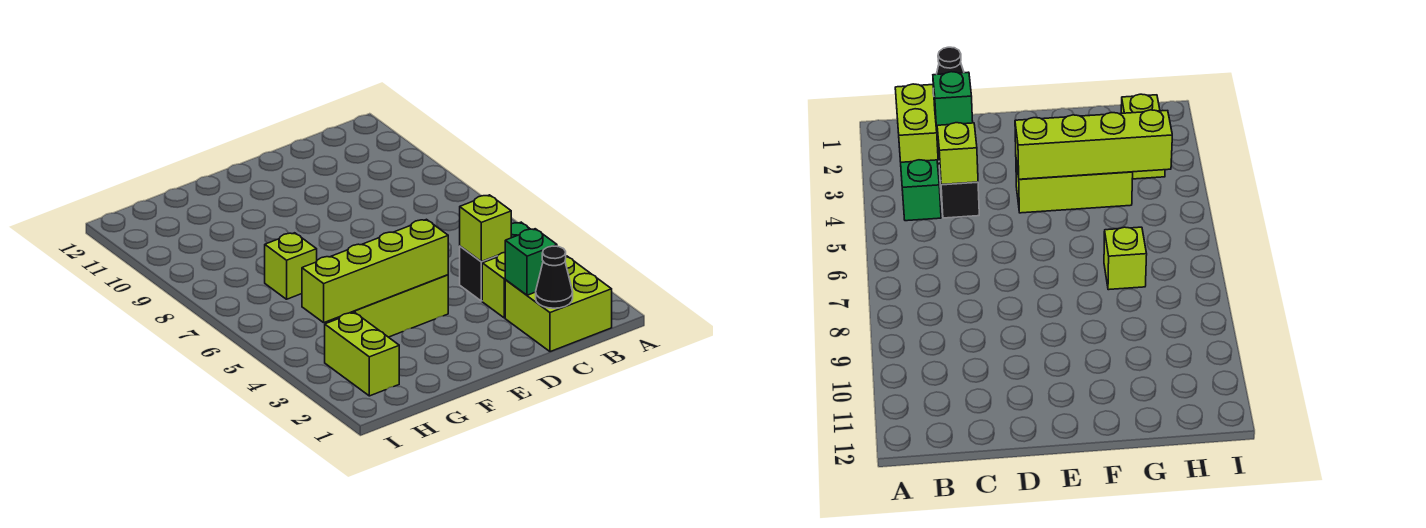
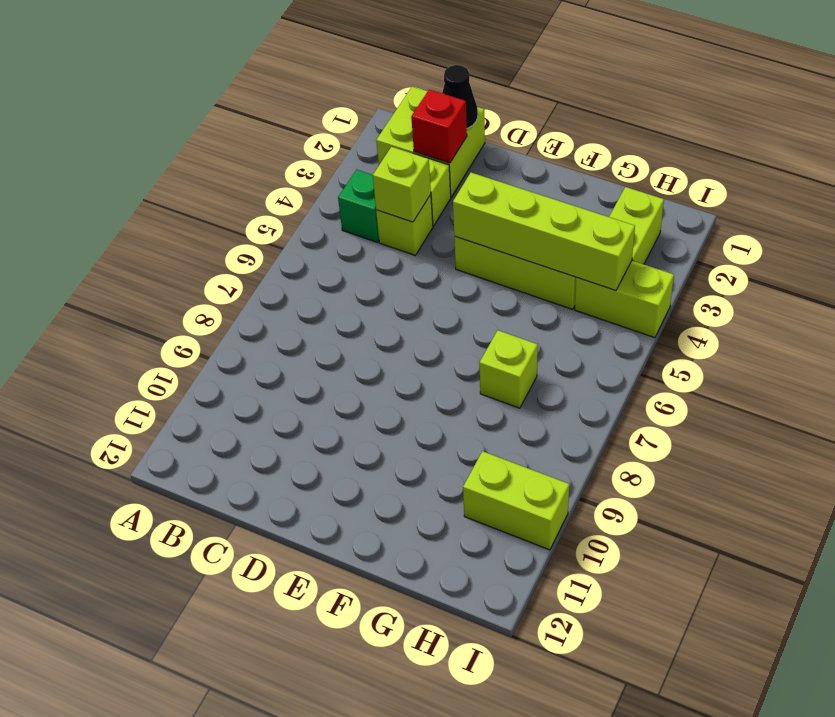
green brick C2 level 2 -> red brick C2 level 2
black brick C4 level 1 -> lime brick C4 level 1
none -> lime brick H4:I4 level 1
none -> lime brick H10:I10 level 1

